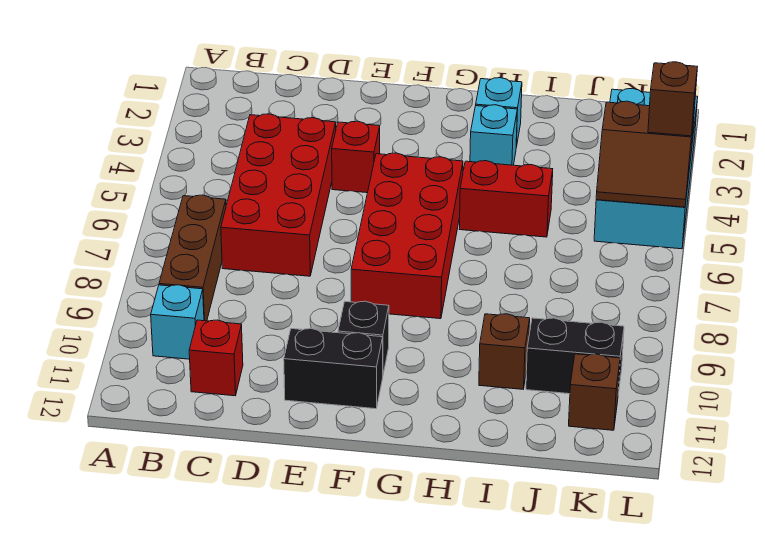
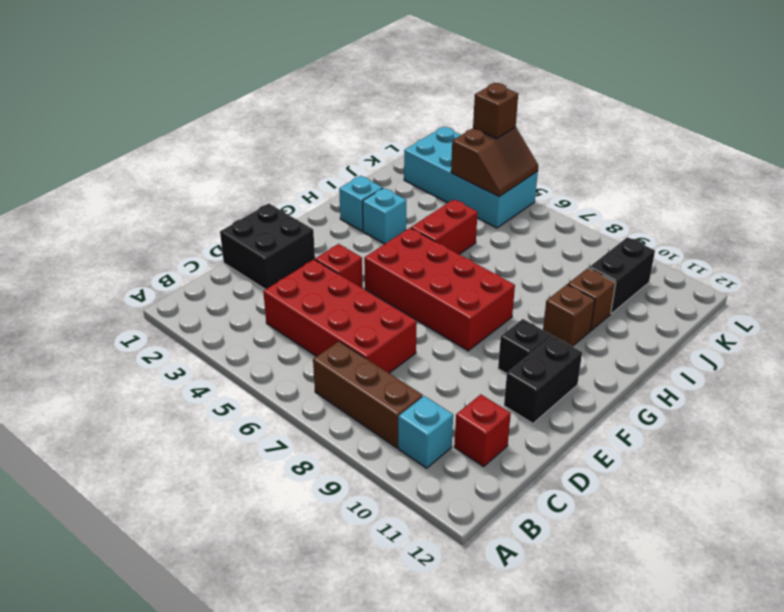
none -> black brick D1:E2 level 1
brown brick K11 level 1 -> brown brick H10 level 1

